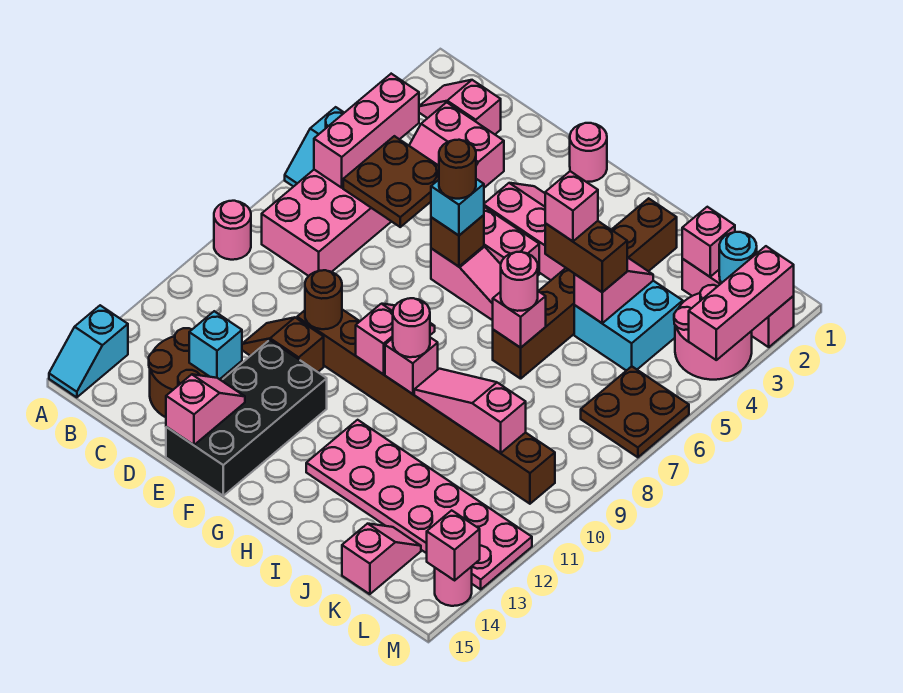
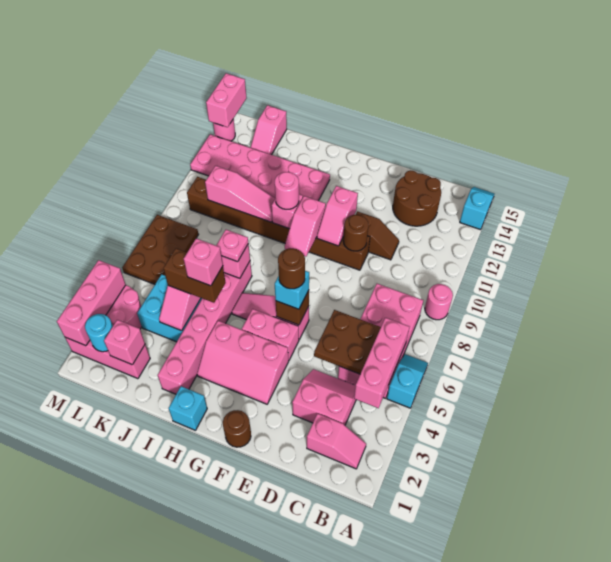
cyan brick D13 level 2 -> cyan brick H1 level 1
black brick E12:F15 level 1 -> none
pink slope E14:E15 level 2 top 15 -> pink slope F10:F11 level 2 top 11
pink round brick F1 level 1 -> brown round brick F1 level 1
brown brick I2:I7 level 1 -> pink brick I2:I7 level 1
pink round brick I7 level 3 -> pink plate I7 level 3
brown plate L6:M7 level 1 -> brown plate L6:M8 level 1
pink brick M14 level 2 -> pink brick M14:M15 level 2

